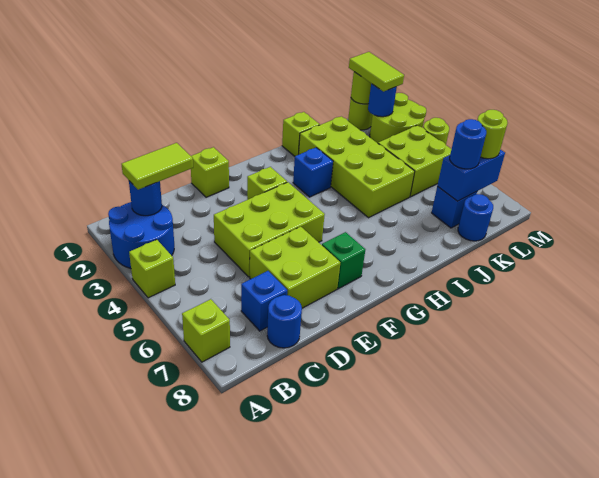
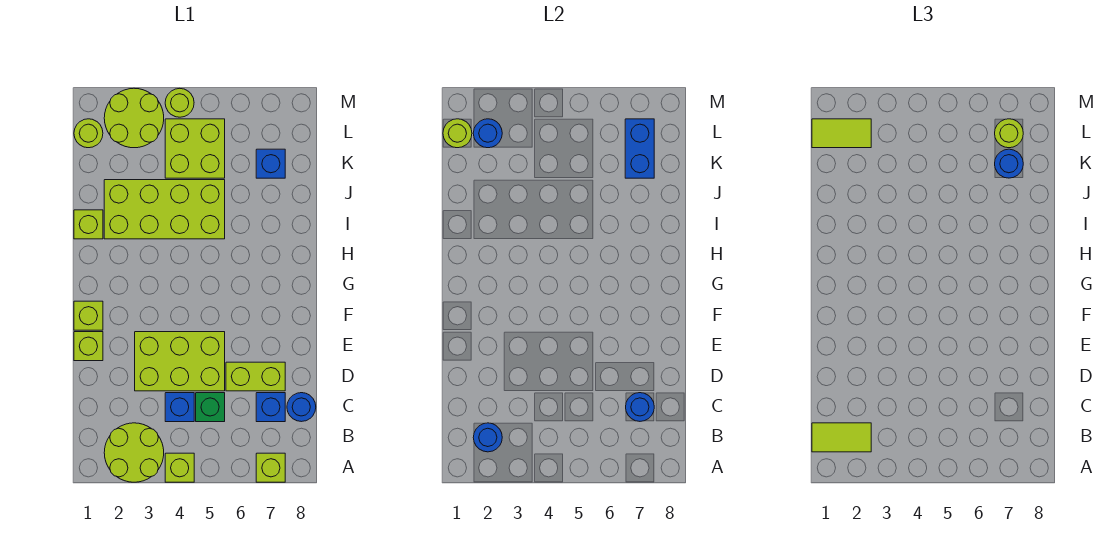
blue round brick A2:B3 level 1 -> lime round brick A2:B3 level 1
lime tile B2:C2 level 3 -> lime tile B1:B2 level 3
lime brick D4:F5 level 1 -> lime brick D3:E5 level 1
lime brick D6:E7 level 1 -> lime brick D6:D7 level 1
lime brick F3 level 1 -> lime brick F1 level 1
green brick F7 level 1 -> green brick C5 level 1
blue brick H3 level 1 -> blue brick C4 level 1
blue round brick K8 level 1 -> blue round brick C7 level 2

